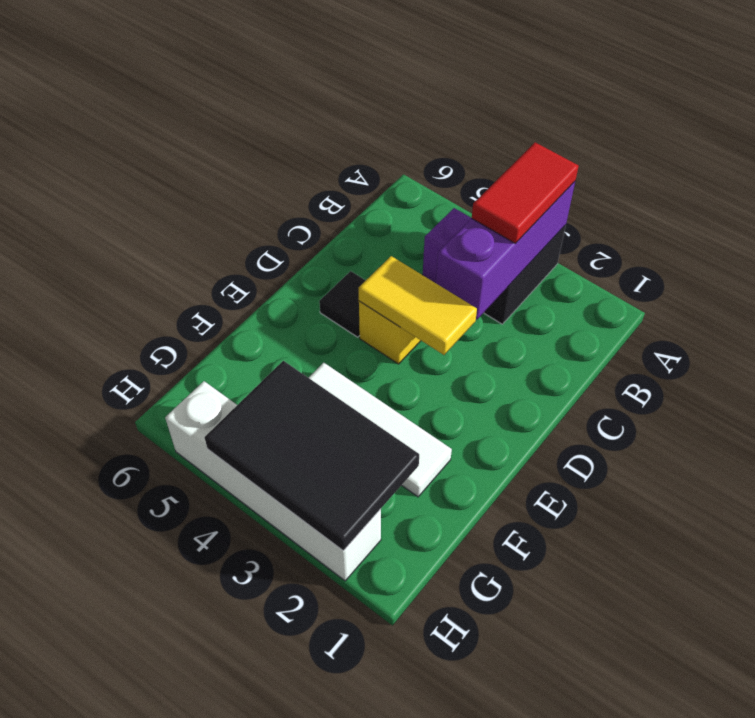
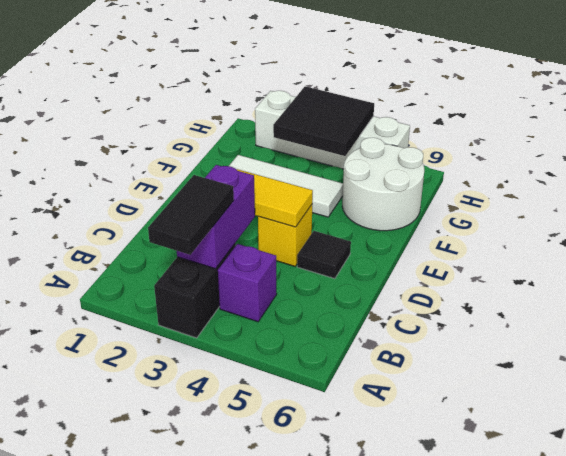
purple brick A3:C3 level 2 -> purple brick B3:C3 level 2
red tile A3:B3 level 3 -> black tile A3:B3 level 3
none -> white round brick F5:G6 level 1
black tile G2:H4 level 2 -> black tile G3:H4 level 2

